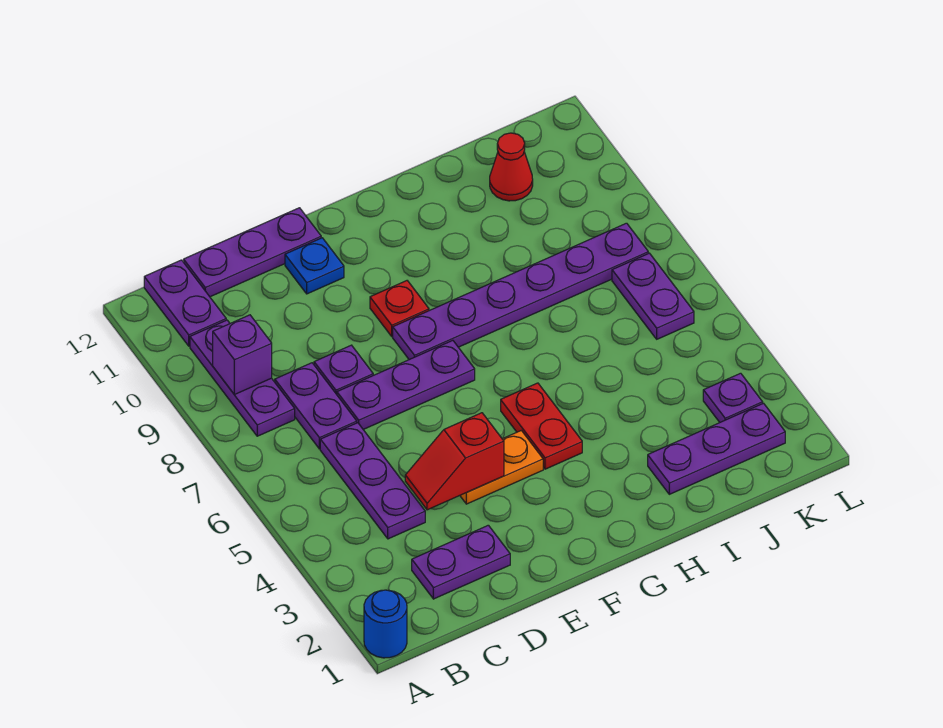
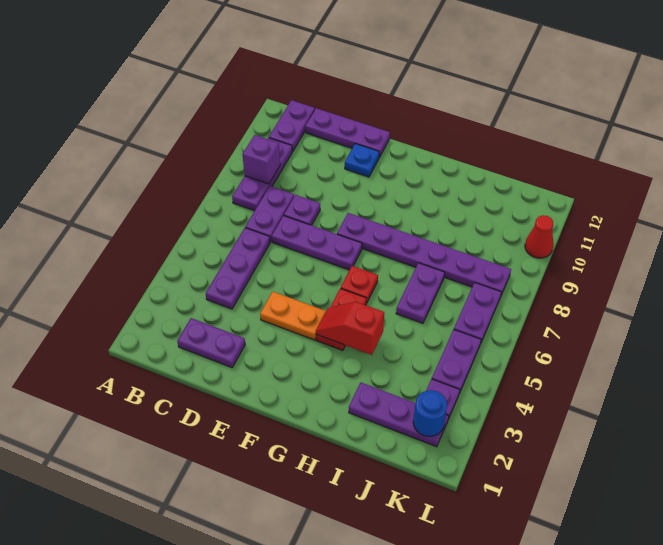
blue round brick A1 level 1 -> blue round brick K2 level 2
red slope D4:E4 level 2 top E -> red slope G4:H4 level 2 top H
red plate F9 level 1 -> red plate G6 level 1
none -> purple plate I6:I7 level 1
red cone J11 level 1 -> red cone L10 level 1
none -> purple plate K4:K5 level 1

